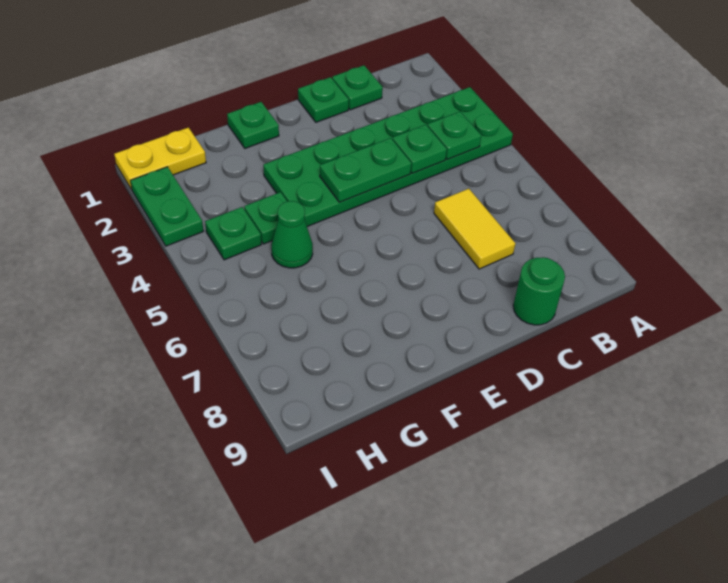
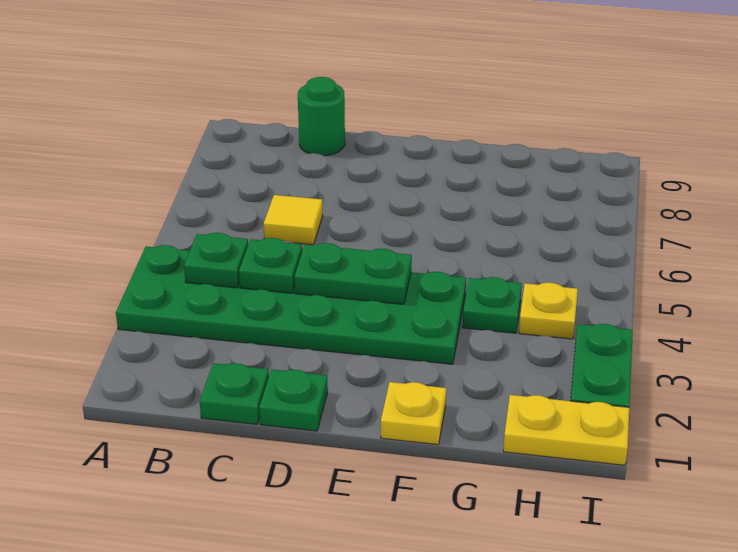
yellow tile C6:C7 level 1 -> yellow tile C6 level 1
green plate F1 level 1 -> yellow plate F1 level 1
green cone G5 level 1 -> none
green plate H4 level 1 -> yellow plate H4 level 1

